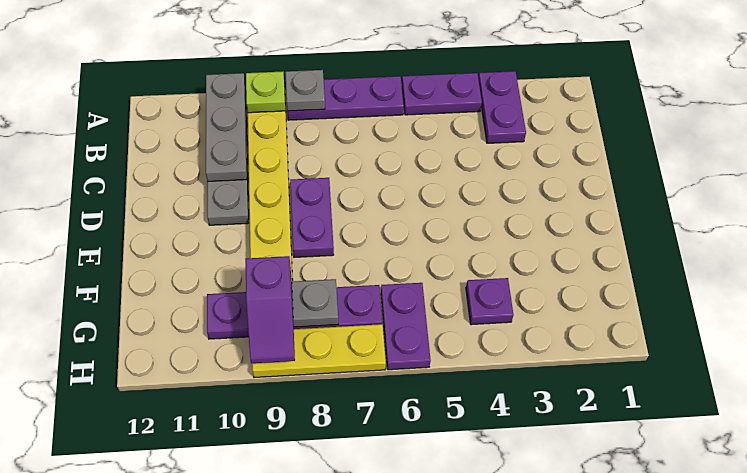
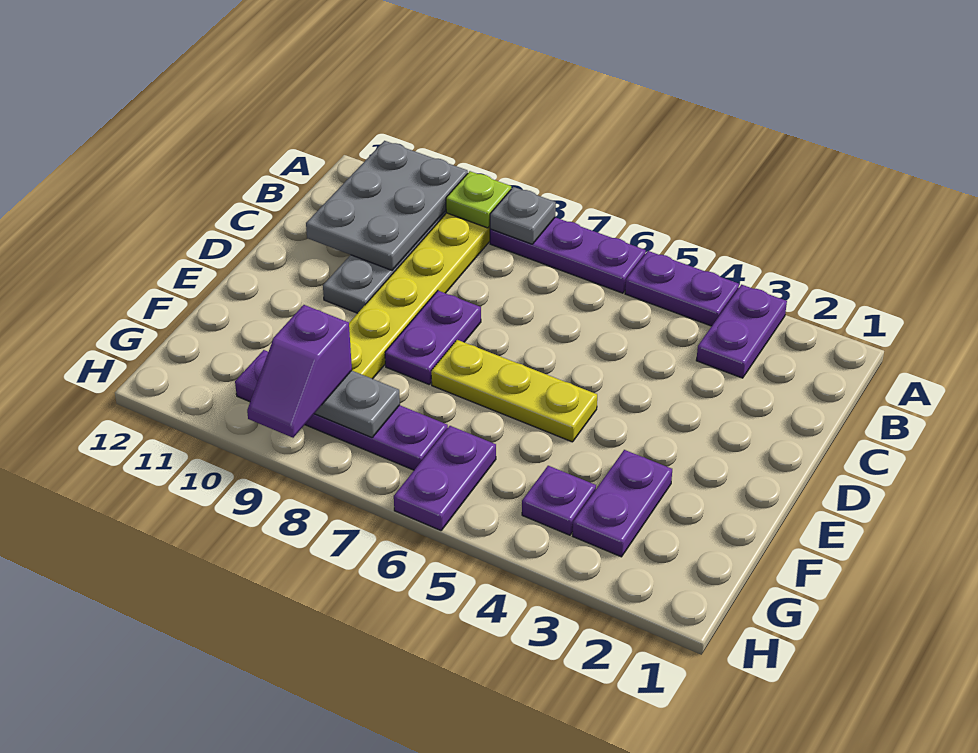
grey plate A10:C10 level 2 -> grey plate A10:C11 level 2
none -> purple plate F3:G3 level 1
yellow plate H7:H9 level 1 -> yellow plate E5:E7 level 1

